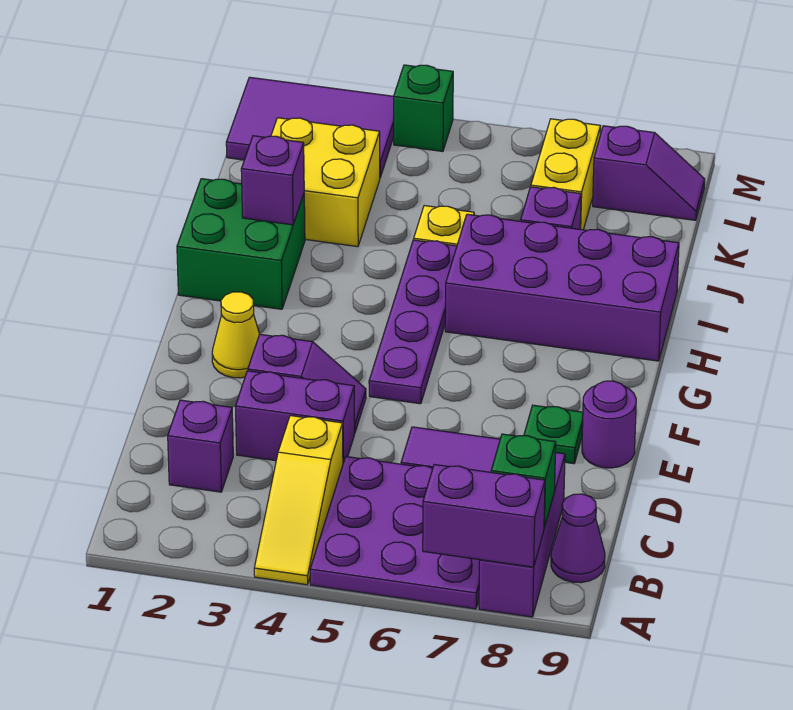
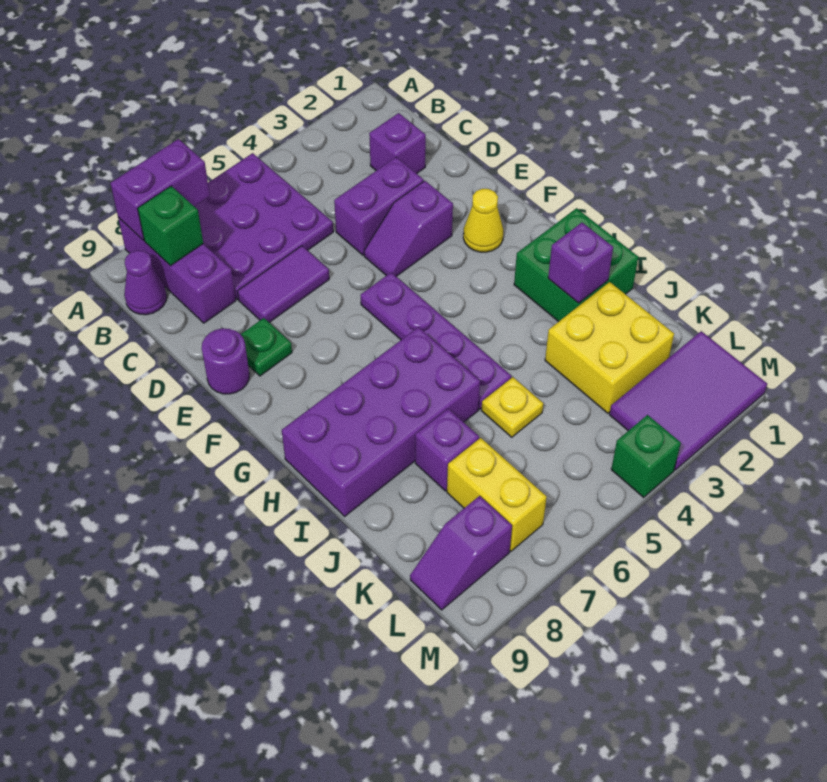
yellow slope A4:C4 level 1 top C -> none

